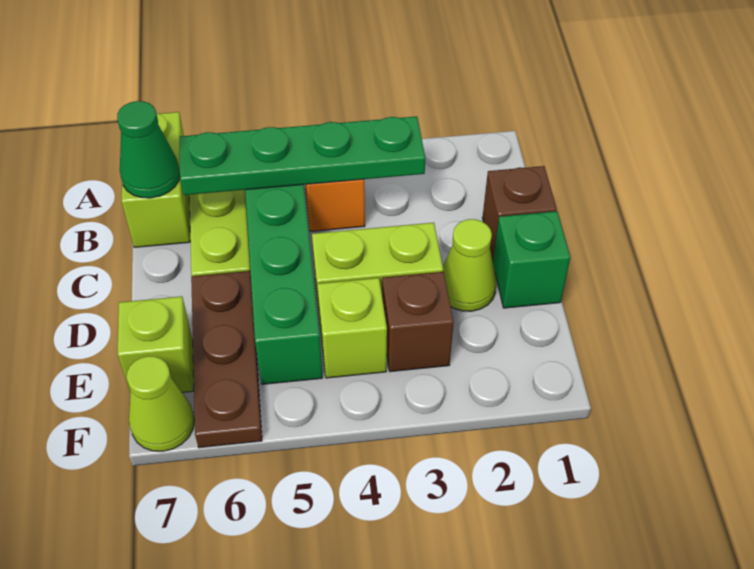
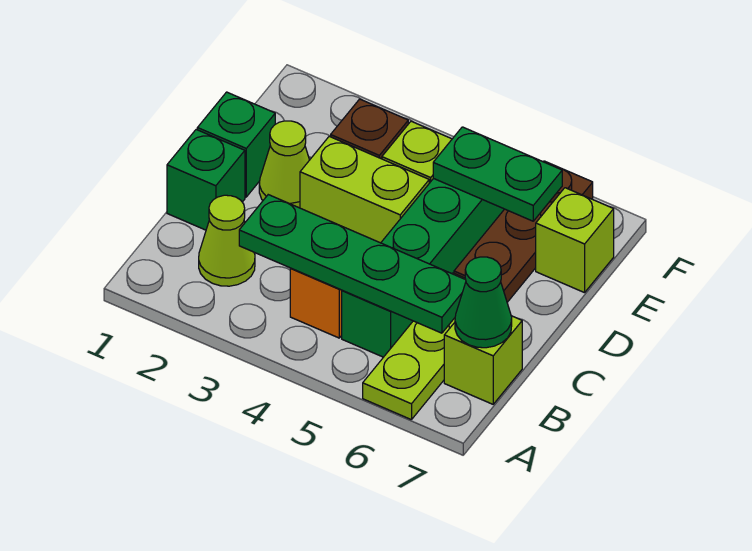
lime brick A7:B7 level 1 -> lime brick B7 level 1
brown brick C1 level 1 -> green brick C1 level 1
none -> green plate E5:E6 level 2
lime cone F7 level 1 -> lime cone B2 level 1

